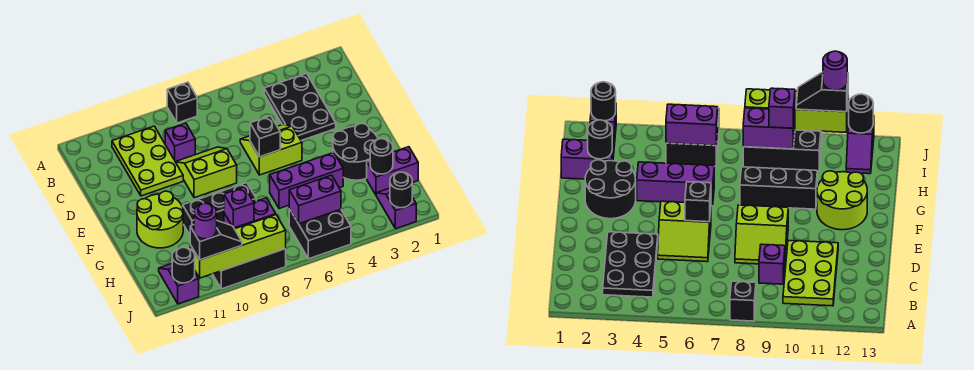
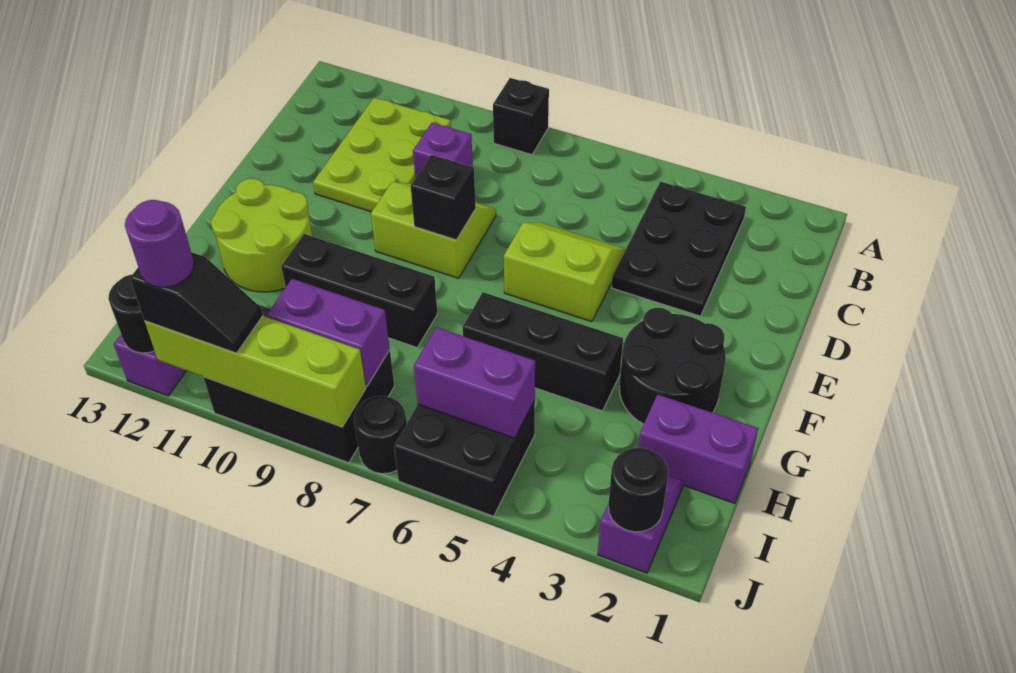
black brick E6 level 2 -> black brick E8 level 2
purple brick G4:G6 level 1 -> black brick G4:G6 level 1
black round brick H2 level 2 -> black round brick J7 level 1
purple brick I9 level 3 -> none

